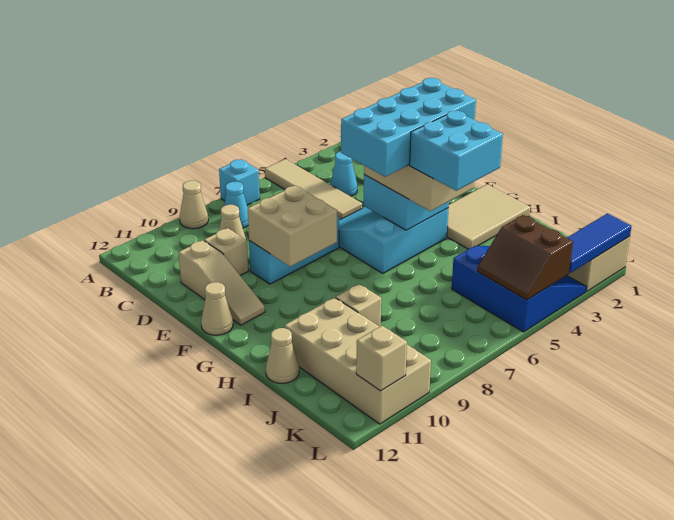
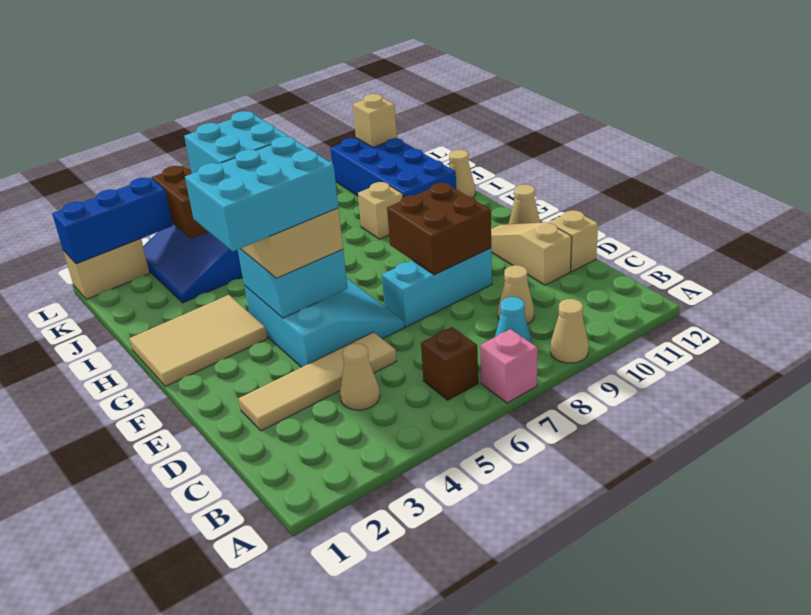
tan tile A5:D5 level 1 -> tan tile D2:D5 level 1
cyan brick A7 level 1 -> pink brick A7 level 1
none -> brown brick B6 level 1
cyan cone C4 level 1 -> tan cone C4 level 1
tan brick D10 level 1 -> tan brick D12 level 1
cyan slope E4:G6 level 1 top G -> cyan slope E4:G6 level 1 top 4
tan brick E8:F9 level 2 -> brown brick E8:F9 level 2
cyan brick F3:G6 level 4 -> cyan brick F3:G5 level 4
tan brick I10:L11 level 1 -> blue brick I10:L11 level 1
blue tile L1:L3 level 2 -> blue brick L1:L3 level 2

